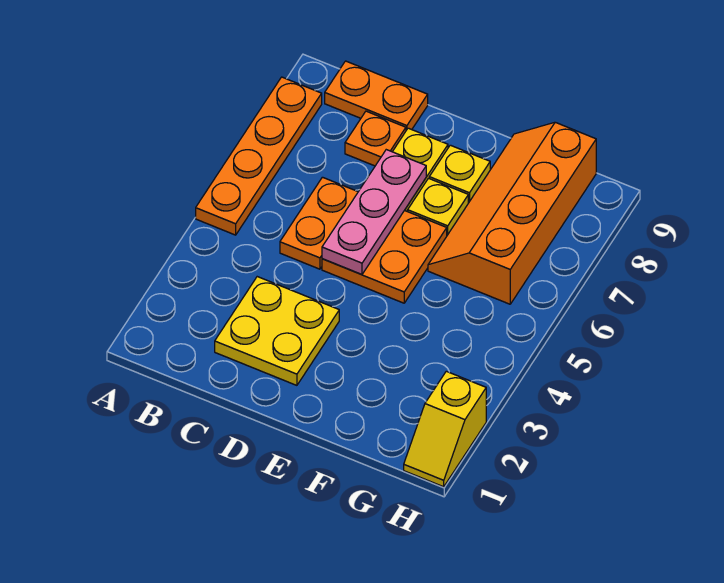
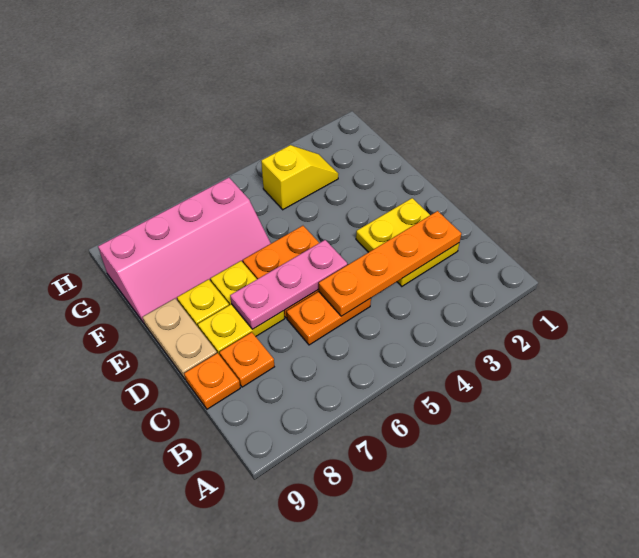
orange plate A5:A8 level 1 -> orange plate C2:C5 level 2
orange plate B9:C9 level 1 -> orange plate C9 level 1
none -> tan plate D9:E9 level 1
orange slope F6:G9 level 1 top G -> pink slope F6:G9 level 1 top G
yellow slope H1:H2 level 1 top 2 -> yellow slope G3:G4 level 1 top 4

